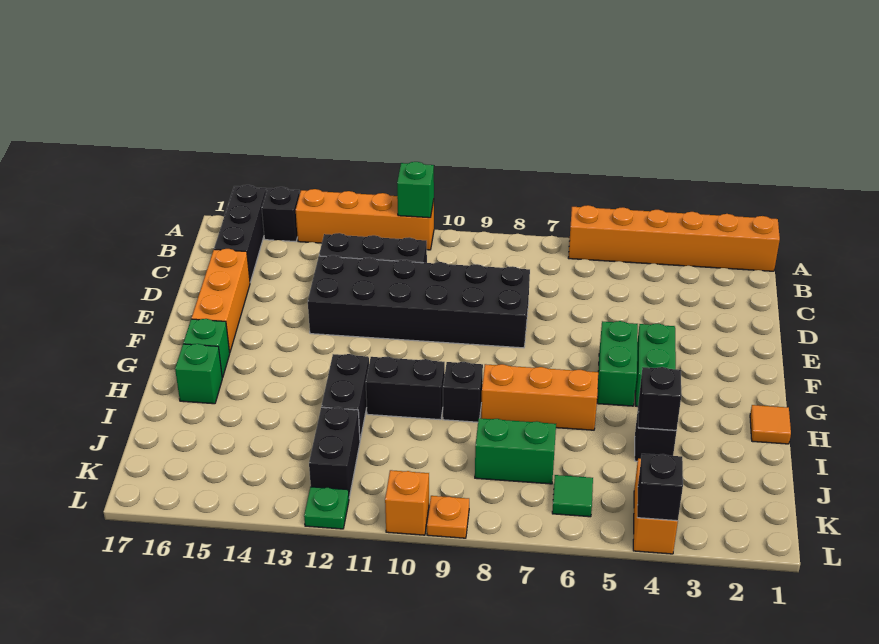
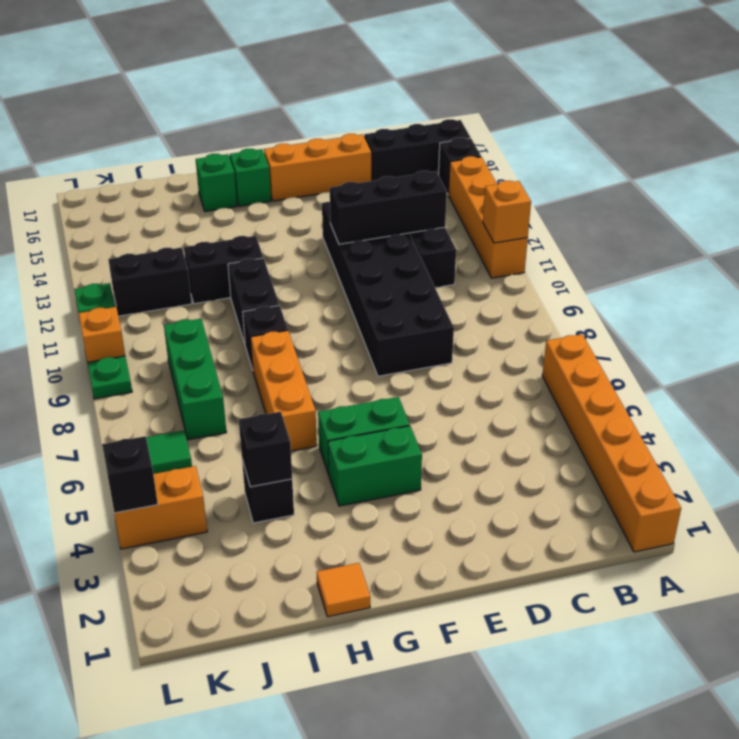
green brick A11 level 2 -> orange brick A11 level 2
none -> black brick C12:E12 level 2
green brick J7:J8 level 1 -> green brick J7:J9 level 1
orange plate L9 level 1 -> green plate L9 level 1

